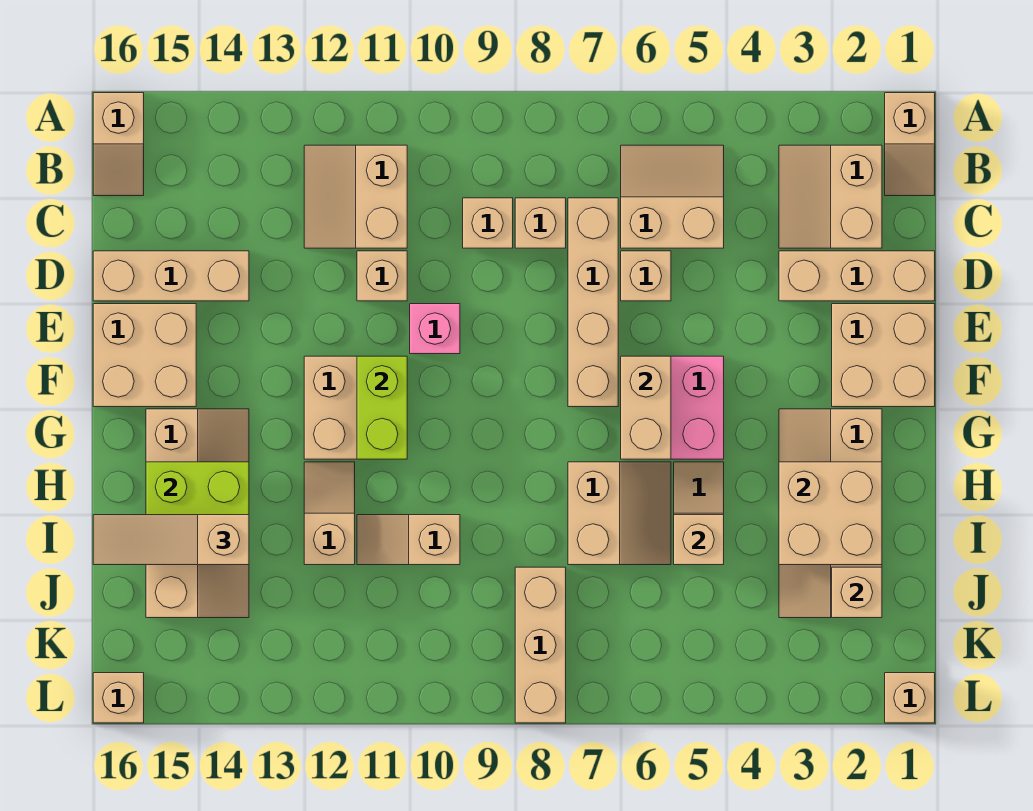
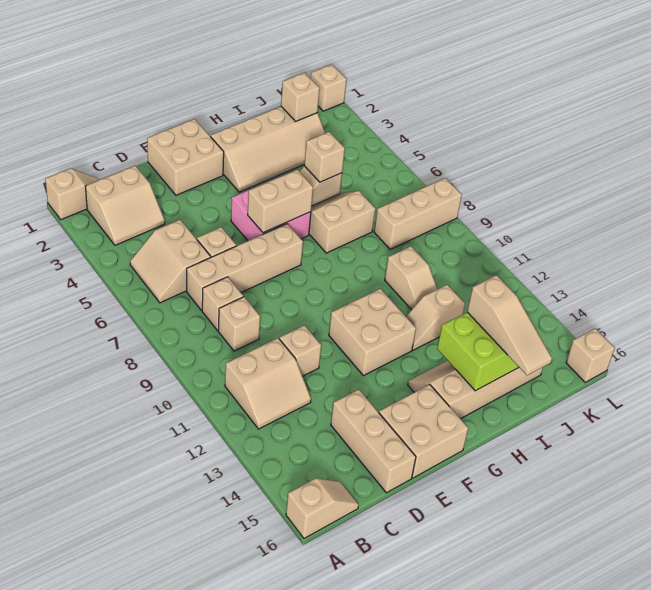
tan brick D1:D3 level 1 -> none
pink brick E10 level 1 -> none
lime brick F11:G11 level 2 -> none
tan brick H2:I3 level 2 -> none

